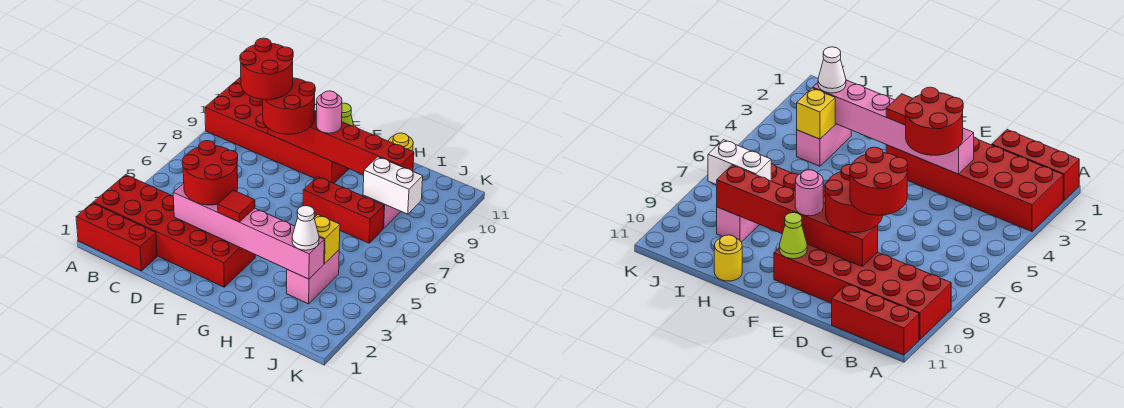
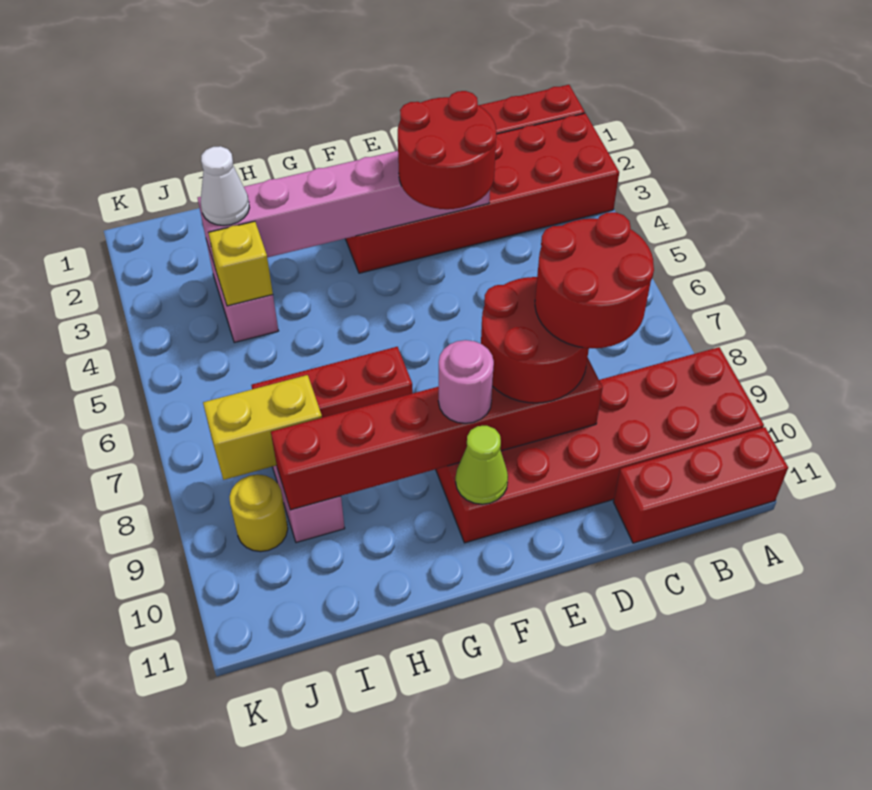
red tile F3 level 3 -> none
yellow round brick H11 level 1 -> yellow round brick J9 level 1
white brick I8:J8 level 2 -> yellow brick I8:J8 level 2

